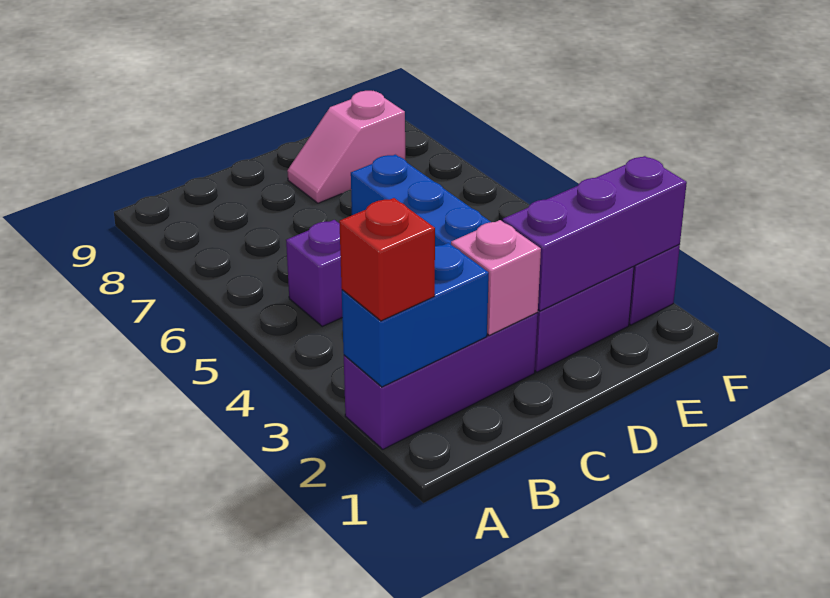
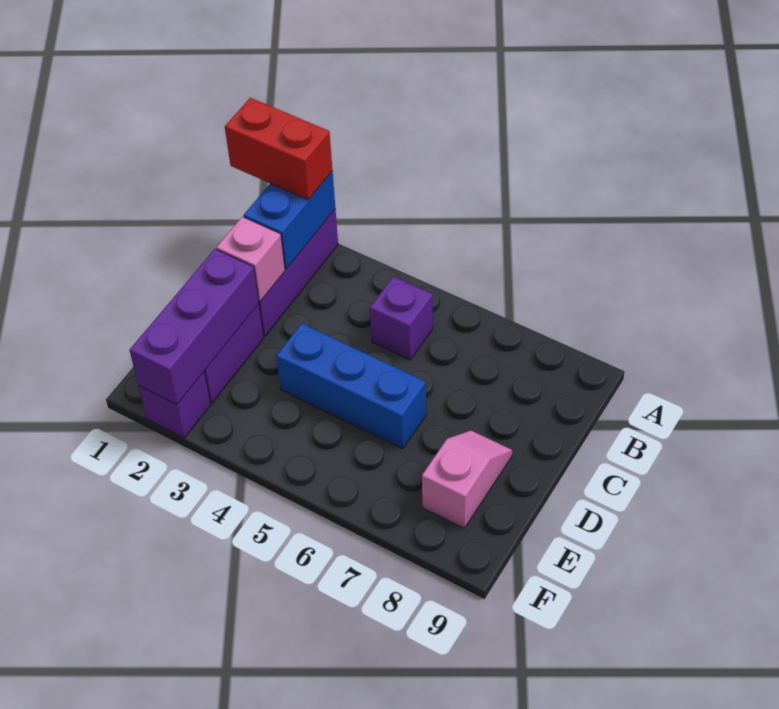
red brick A2 level 3 -> red brick A1:A2 level 3

